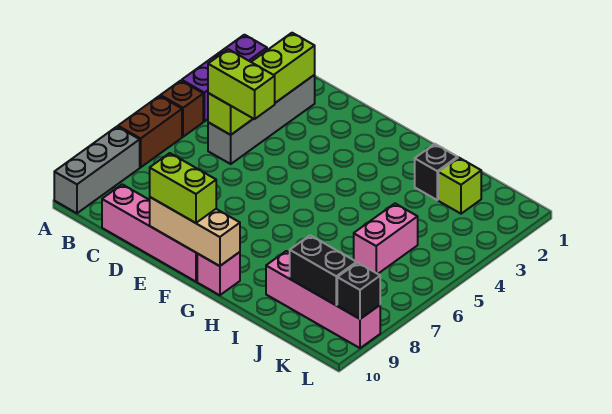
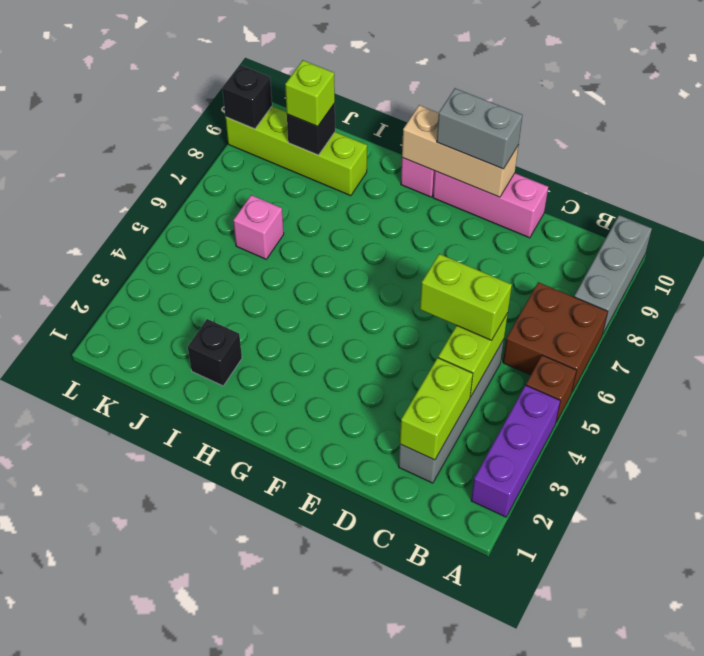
brown brick A6:A7 level 1 -> brown brick A6:B7 level 1
pink brick C10:F10 level 1 -> pink brick D10:F10 level 1
lime brick E10:F10 level 3 -> grey brick E10:F10 level 3
pink brick I9:L9 level 1 -> lime brick I9:L9 level 1
lime brick J2 level 1 -> lime brick J9 level 3
pink brick J5:J6 level 1 -> pink brick J6 level 1
black brick J9:K9 level 2 -> black brick J9 level 2

